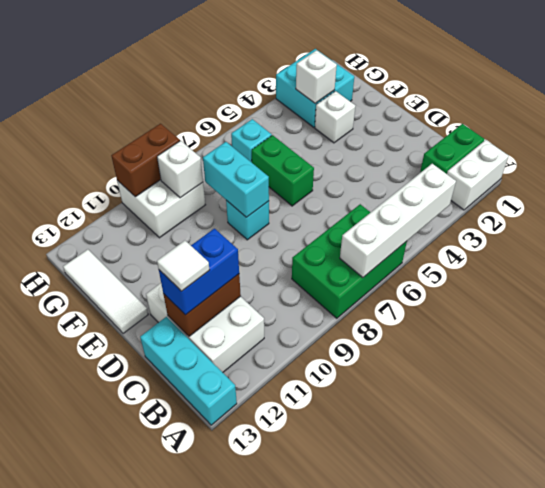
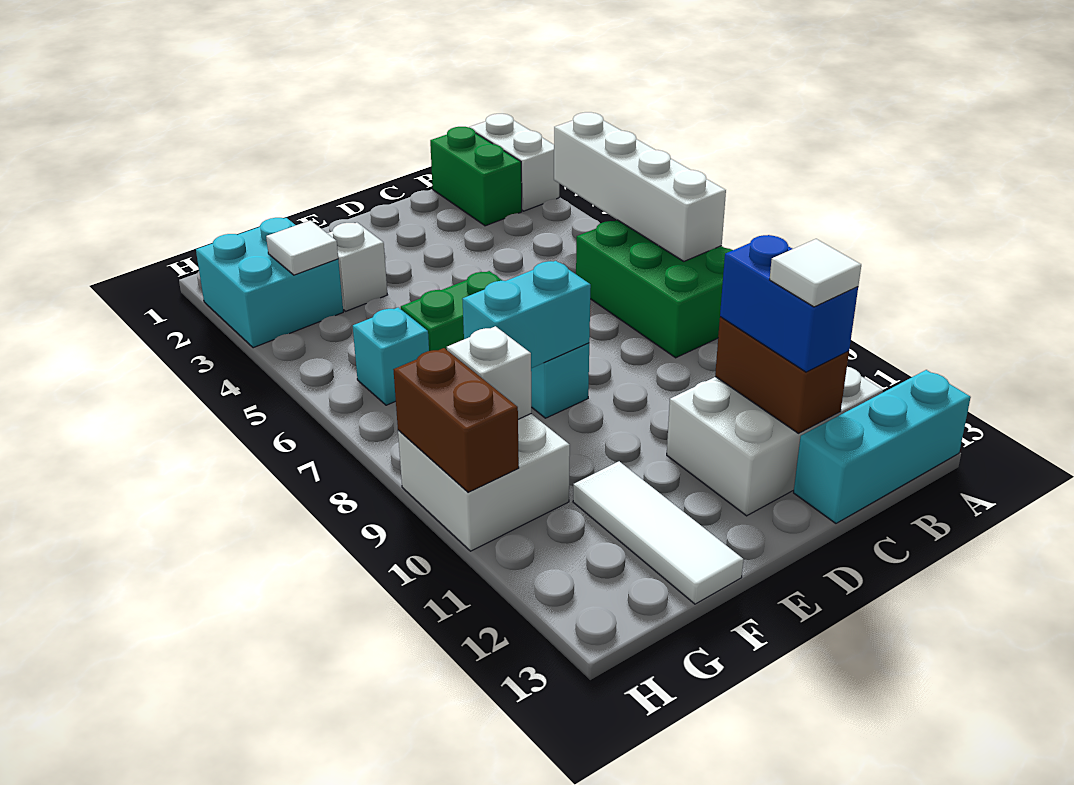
white tile E13:G13 level 1 -> white tile F11:F13 level 1
white brick G3 level 2 -> white tile G3 level 2

